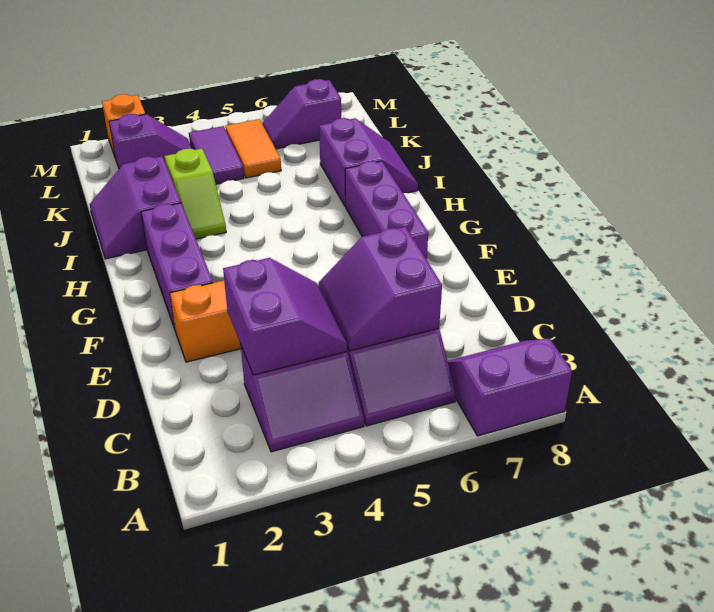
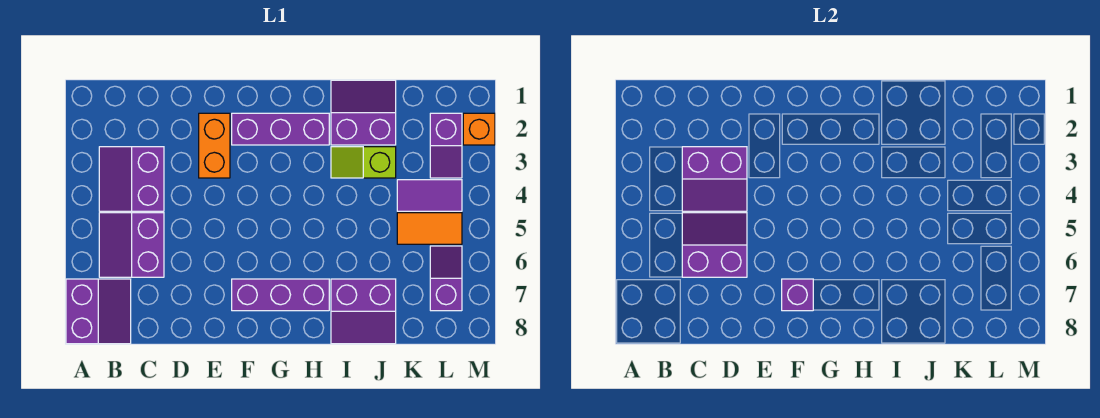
none -> purple brick F7 level 2

